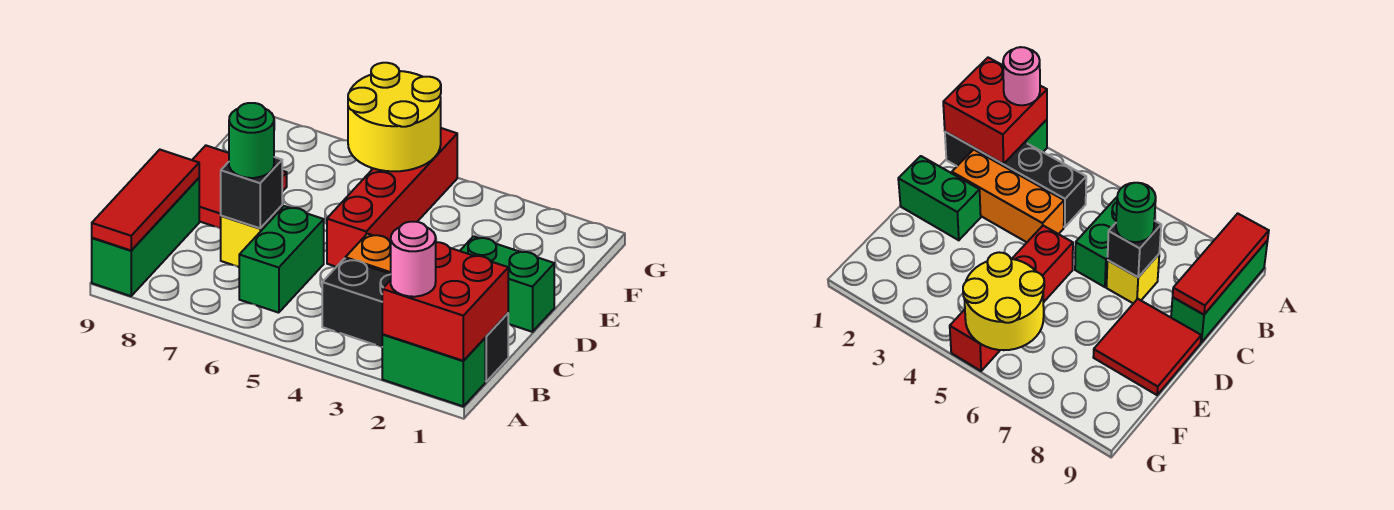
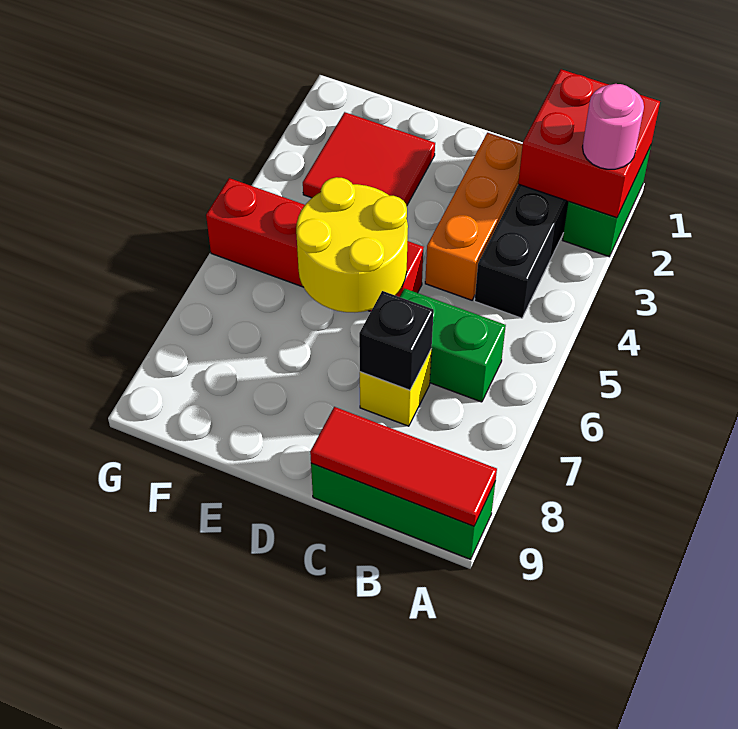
green round brick C7 level 3 -> none
green brick D1:D2 level 1 -> none
red tile D8:E9 level 1 -> red tile E2:F3 level 1
yellow round brick F5:G6 level 2 -> yellow round brick D5:E6 level 2

